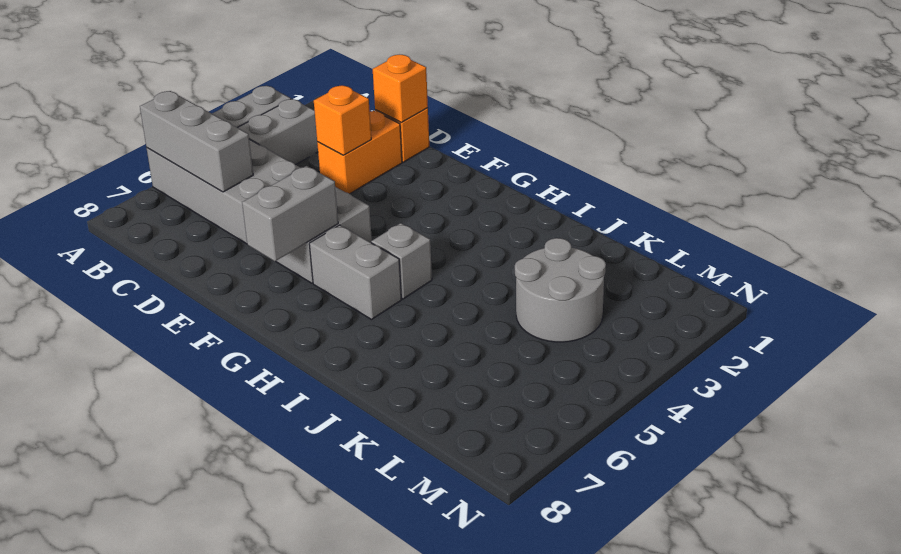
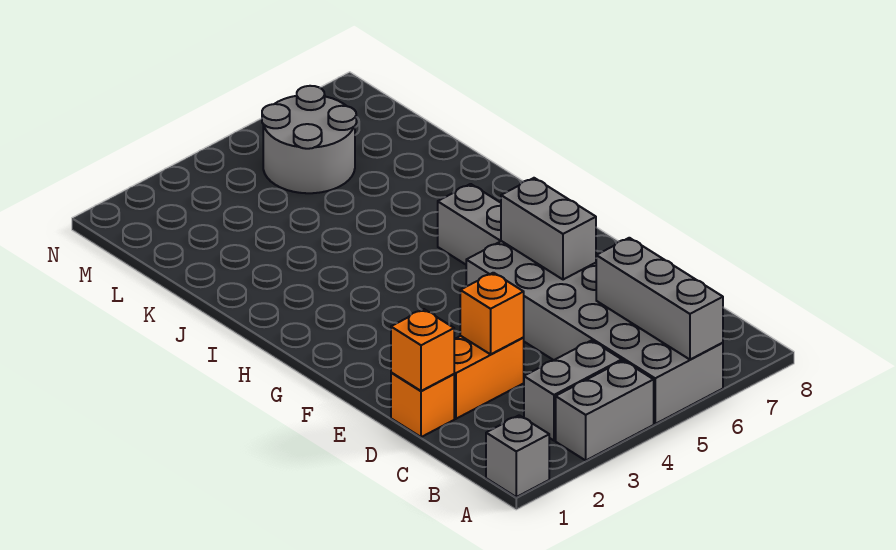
grey brick F6:F7 level 2 -> grey brick E6:F6 level 2
grey brick H5 level 1 -> grey brick A1 level 1
grey round brick K3:L4 level 1 -> grey round brick L5:M6 level 1

